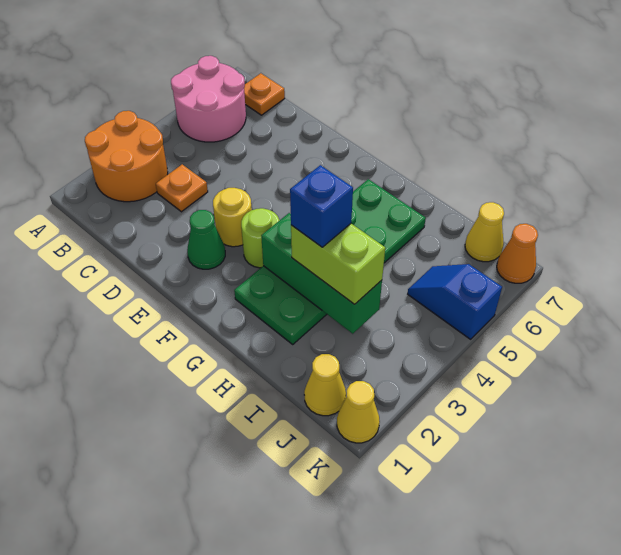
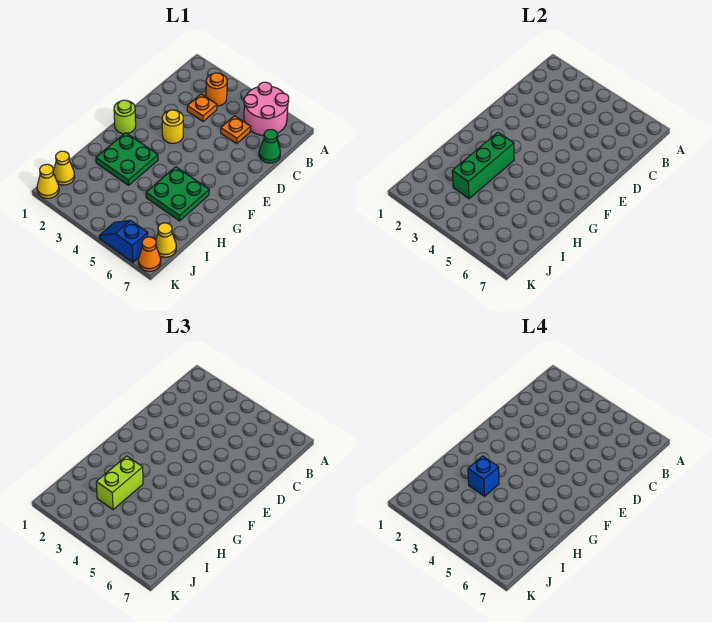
orange round brick A2:B3 level 1 -> orange round brick B3 level 1
orange plate B7 level 1 -> orange plate C5 level 1
green cone E2 level 1 -> green cone C7 level 1
lime round brick F3 level 1 -> lime round brick F1 level 1
blue slope J5:K5 level 1 top K -> blue slope K5:K6 level 1 top 6

